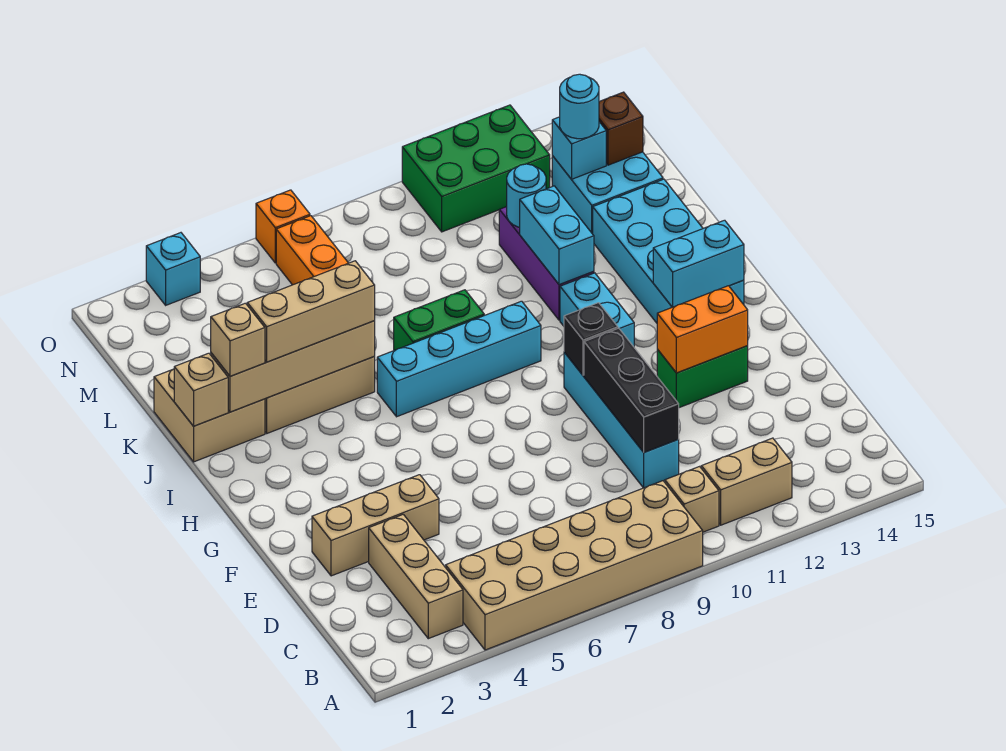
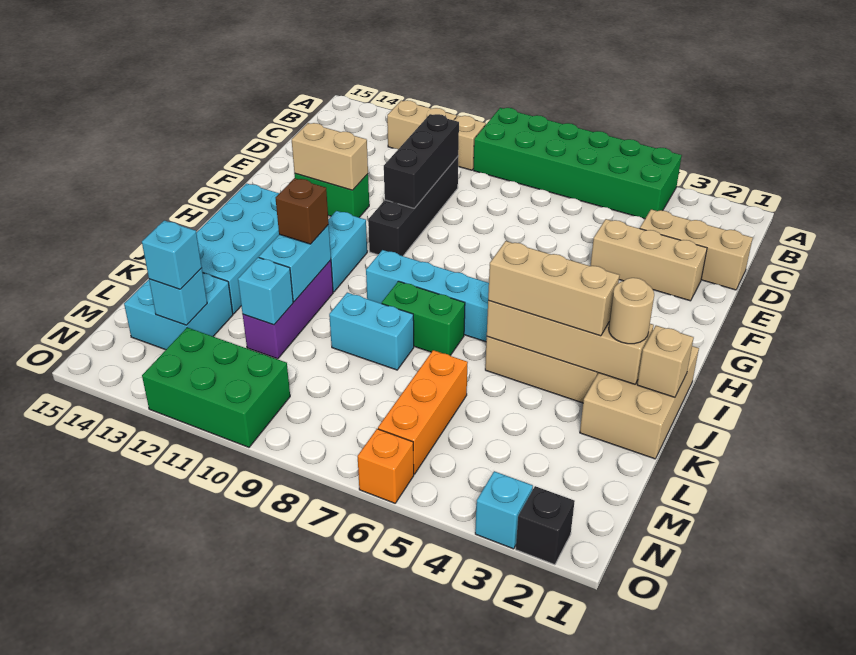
tan brick A4:B9 level 1 -> green brick A4:B9 level 1
tan brick B3:D3 level 1 -> tan brick D1:D3 level 1
cyan brick D10:G10 level 1 -> black brick D10:G10 level 1
orange brick F12:F13 level 2 -> tan brick F12:F13 level 2
black brick G10 level 2 -> black brick O2 level 1
cyan brick H13:H14 level 2 -> cyan brick K8:K9 level 1
tan brick J1:K2 level 1 -> tan brick I1:K2 level 1
tan brick J2 level 3 -> tan round brick J2 level 3
cyan round brick L11 level 2 -> cyan brick L11 level 2
cyan round brick M13 level 3 -> cyan brick M13 level 3
brown brick M14 level 2 -> brown brick J11 level 3

